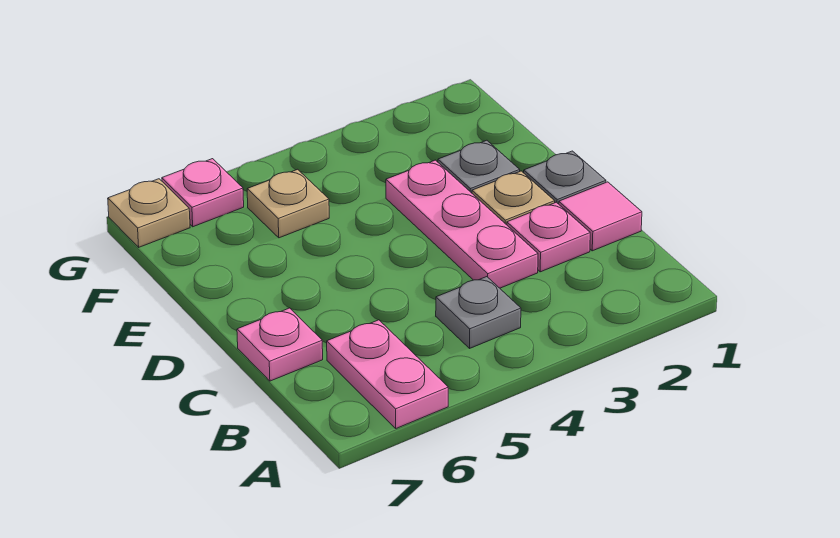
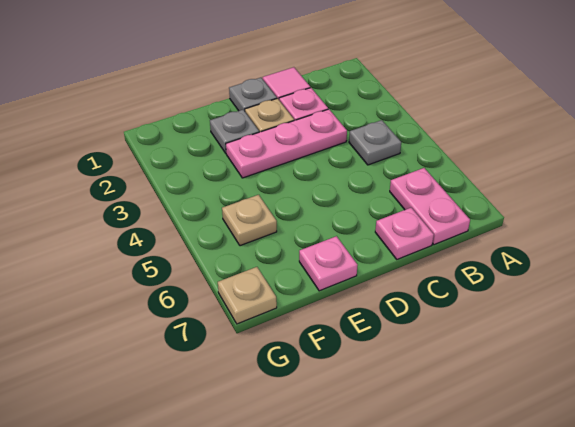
pink plate A6:B6 level 1 -> pink plate B6:B7 level 1
pink plate G6 level 1 -> pink plate E7 level 1

